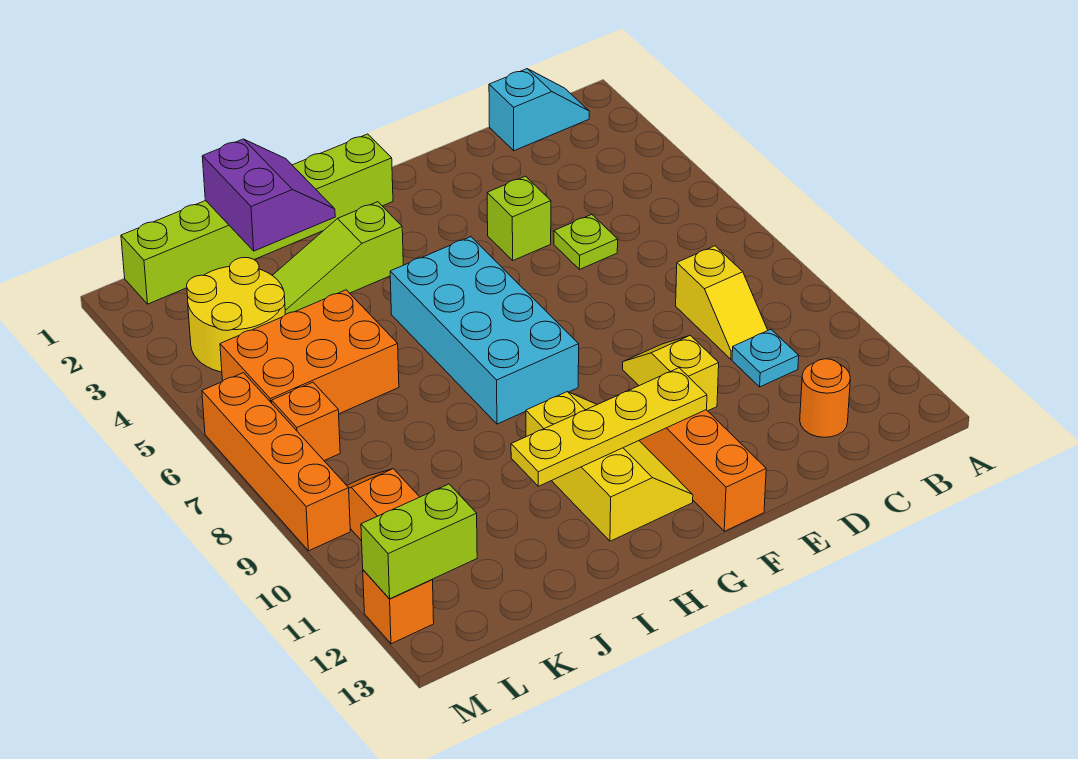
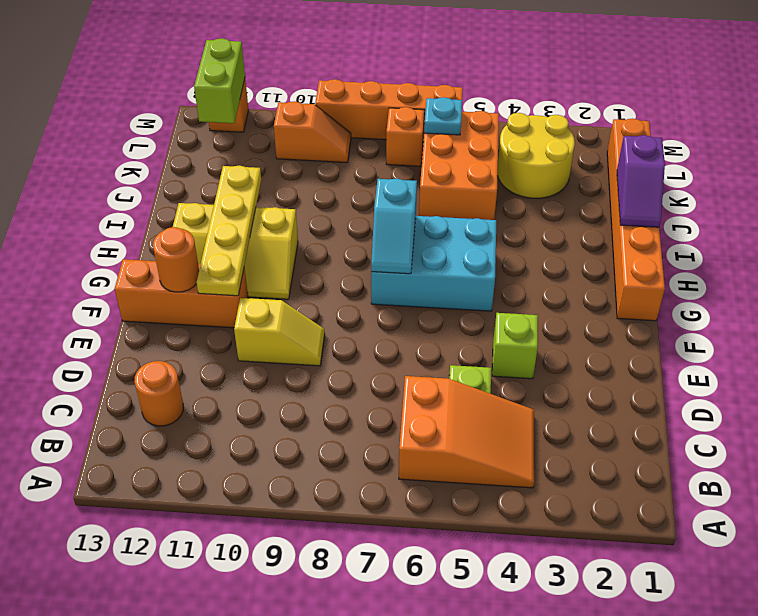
cyan slope B1:C1 level 1 top C -> cyan slope G7:H7 level 2 top H
none -> orange slope B4:C6 level 1 top 6
yellow slope C8:C9 level 1 top 8 -> none
cyan plate C10 level 1 -> cyan plate L6 level 2
none -> orange round brick F12 level 2
lime brick G1:L1 level 1 -> orange brick G1:L1 level 1
cyan brick G5:H8 level 1 -> cyan brick G5:H7 level 1
lime slope H3:J3 level 1 top H -> none
purple slope I1:J2 level 2 top J -> purple slope I1:J1 level 2 top J

